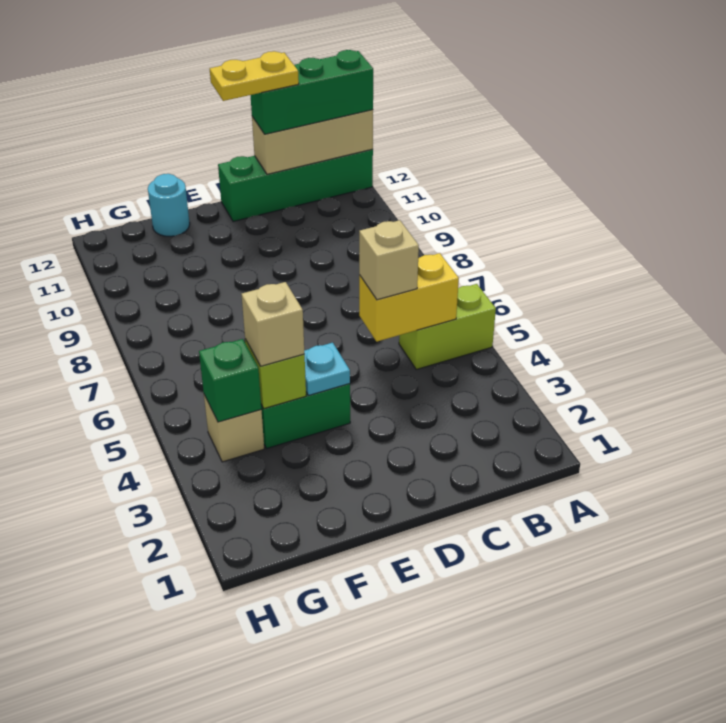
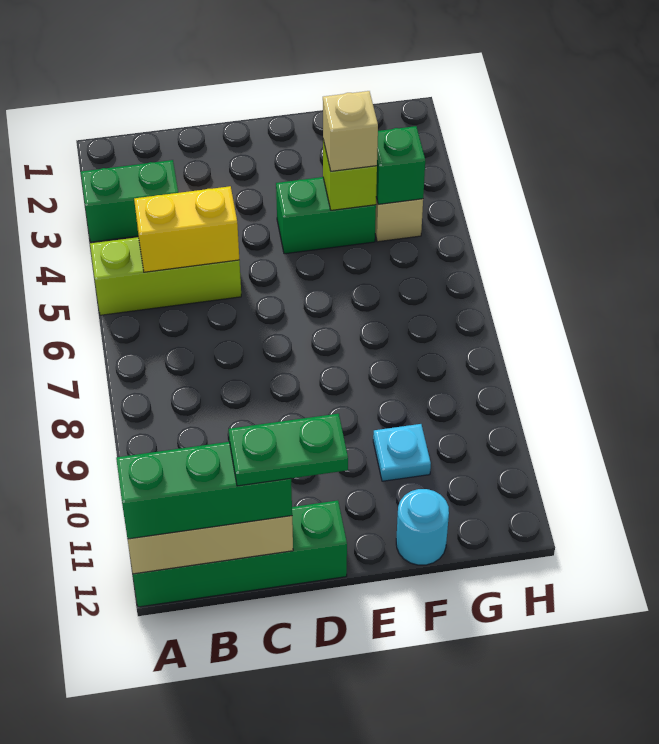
none -> green brick A3:B3 level 1
lime brick A5:B5 level 1 -> lime brick A5:C5 level 1
tan brick C5 level 3 -> none
yellow plate C12:D12 level 4 -> green plate C12:D12 level 4
cyan plate E4 level 2 -> cyan plate F10 level 1

